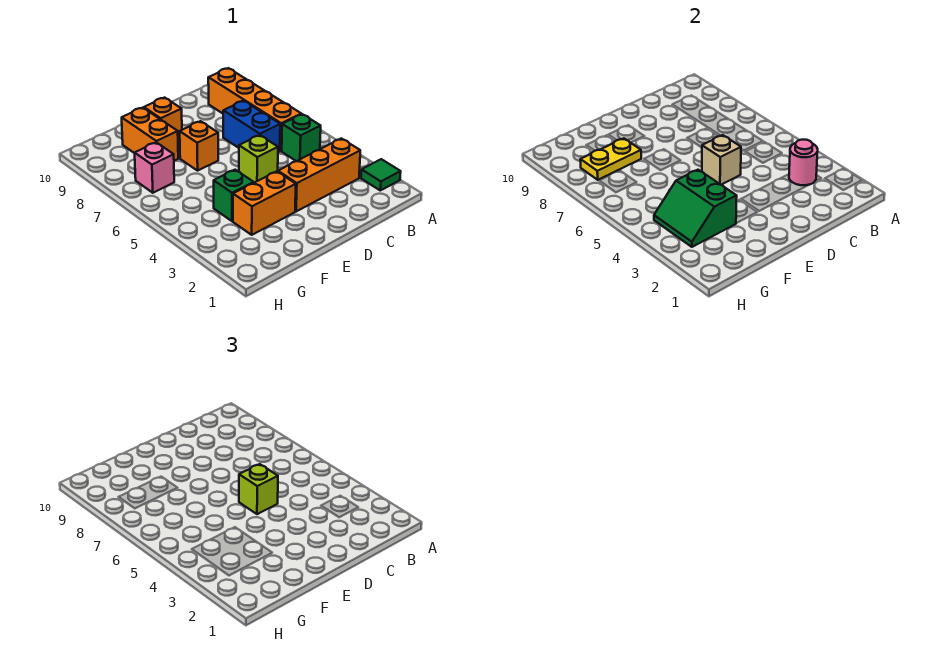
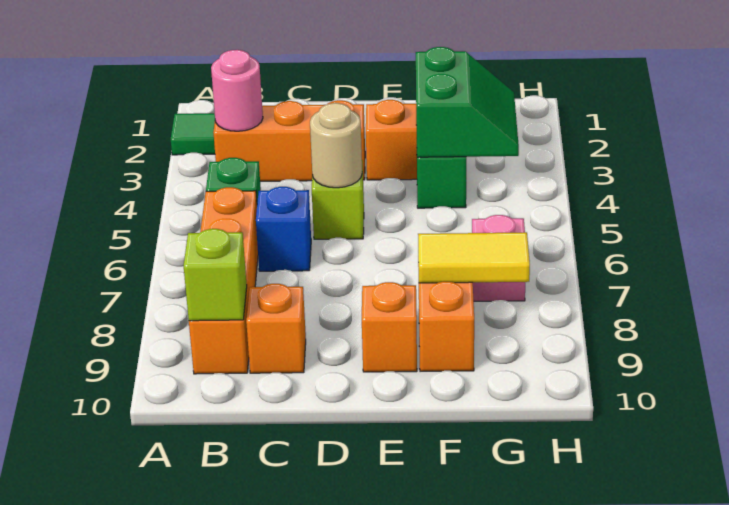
blue brick C6:C7 level 1 -> blue brick C6 level 1
tan brick D5 level 2 -> tan round brick D5 level 2
lime brick D5 level 3 -> lime brick B9 level 2
orange brick E7 level 1 -> orange brick C9 level 1
yellow plate F8:G8 level 2 -> yellow tile F8:G8 level 2

